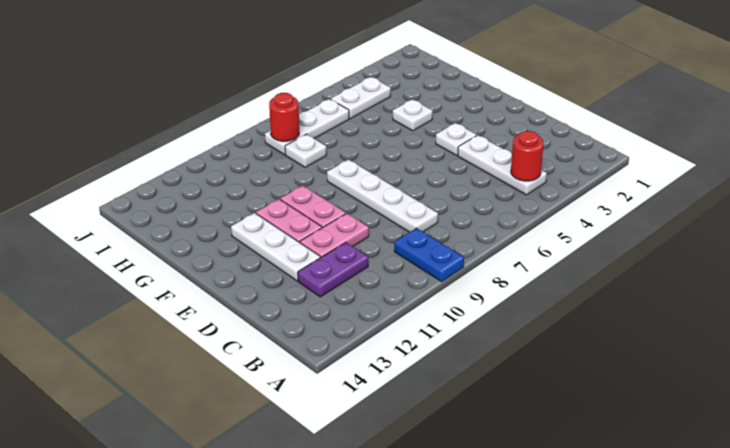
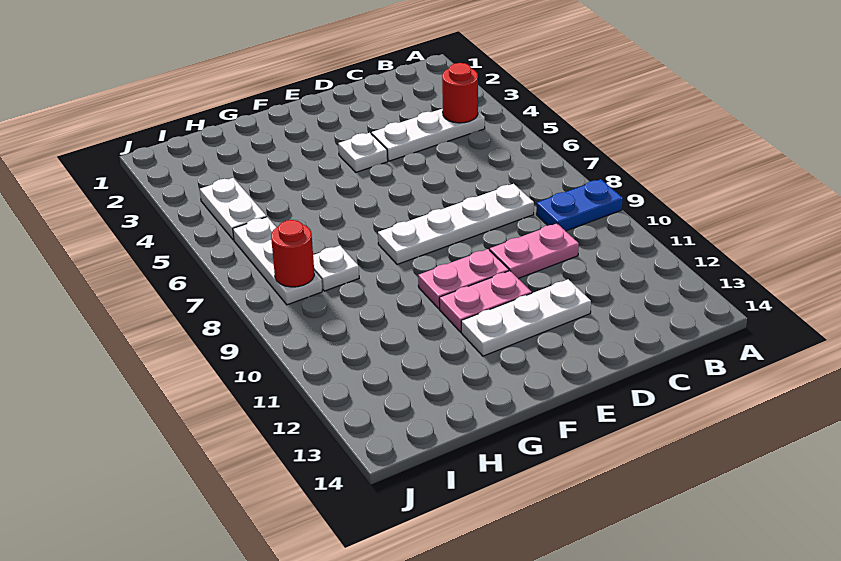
purple plate C11:C12 level 1 -> none
pink plate D10:D11 level 1 -> pink plate C10:D10 level 1
white plate G4 level 1 -> none

